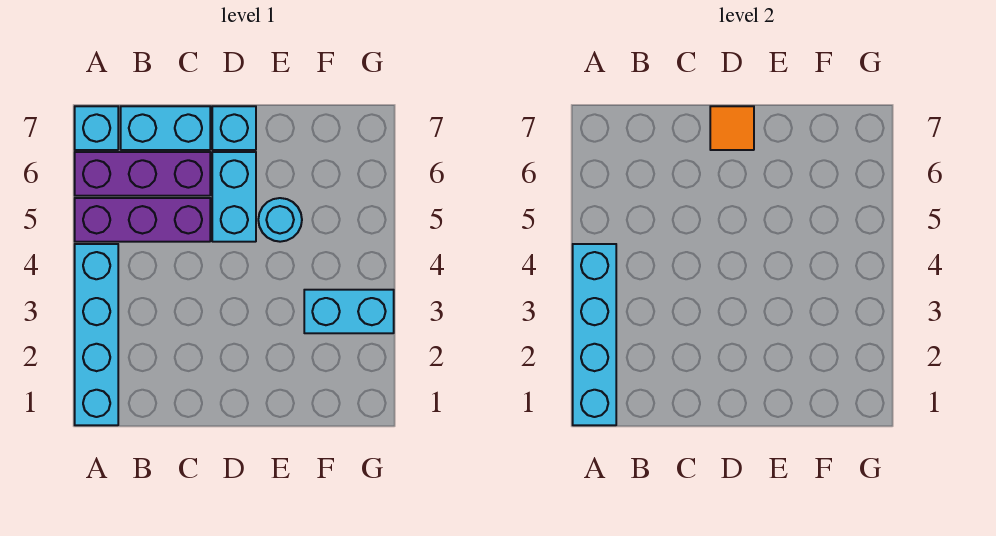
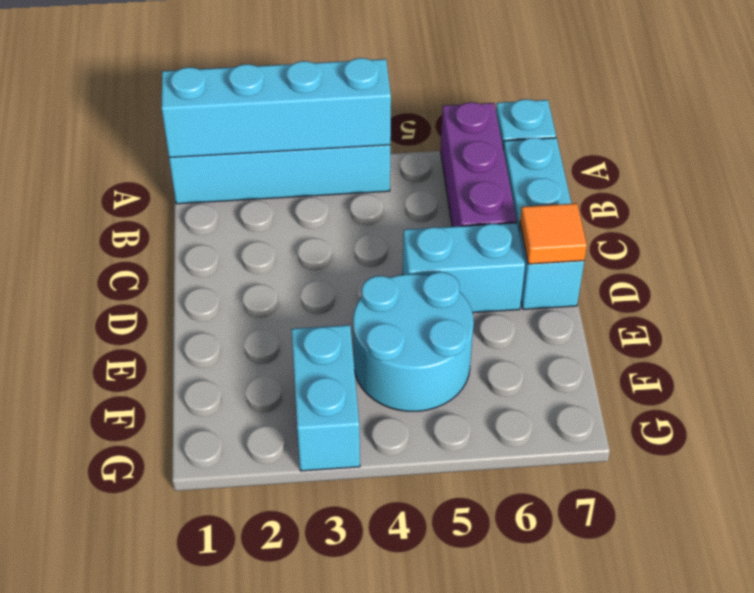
purple brick A5:C5 level 1 -> none
cyan round brick E5 level 1 -> cyan round brick E4:F5 level 1

